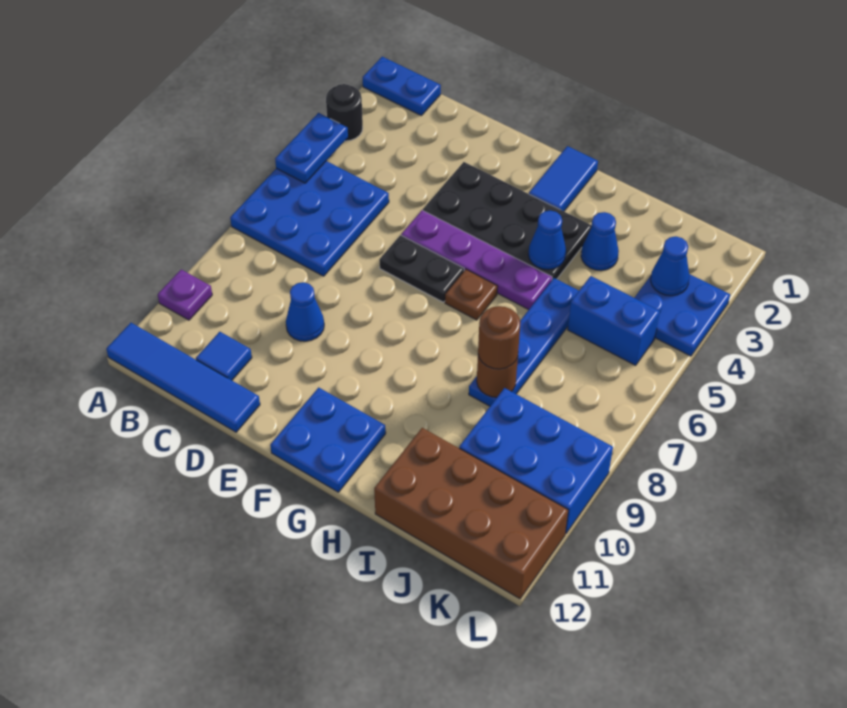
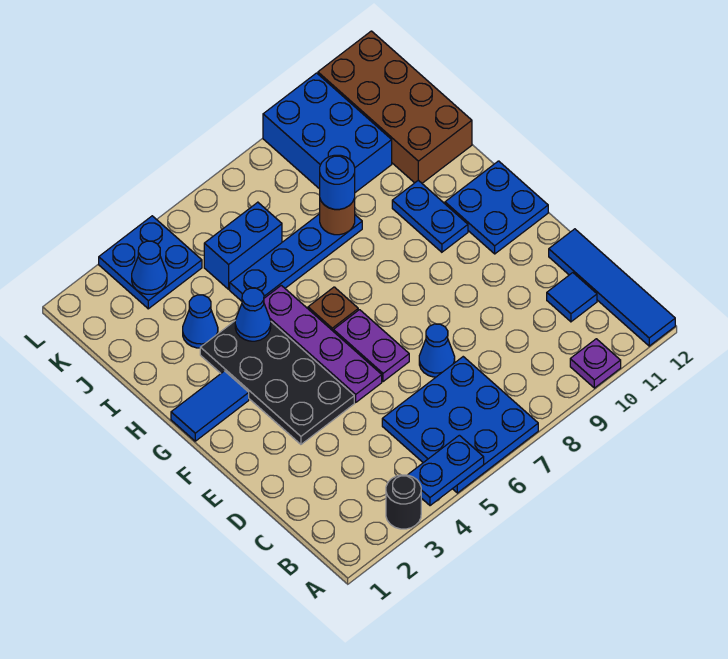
blue plate A1:B1 level 1 -> blue plate G10:H10 level 1
blue cone D9 level 1 -> blue cone D7 level 1
black plate E6:F6 level 1 -> purple plate E6:F6 level 1
brown round brick I8 level 3 -> blue round brick I8 level 3
blue brick J5:K5 level 1 -> blue brick J5:J6 level 1

